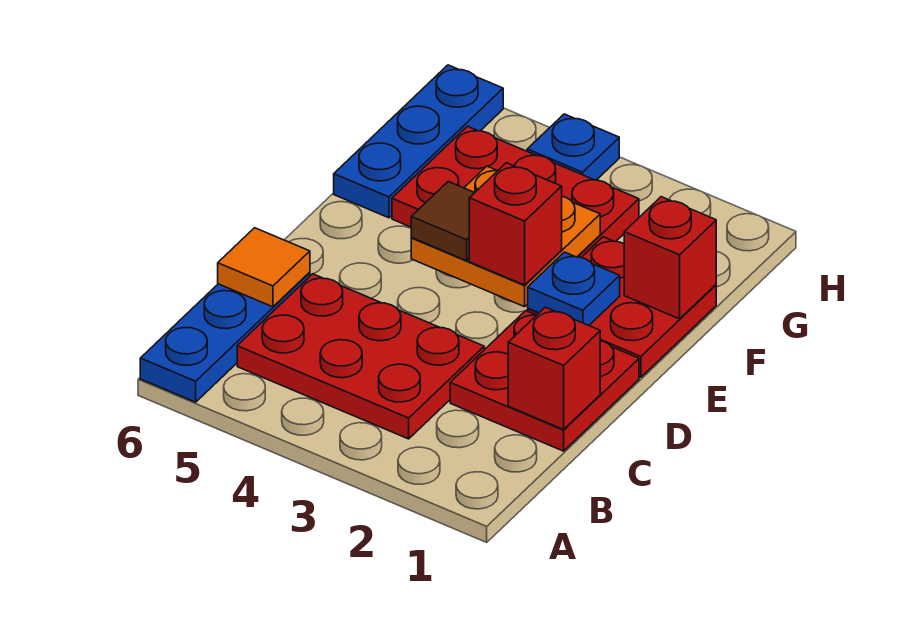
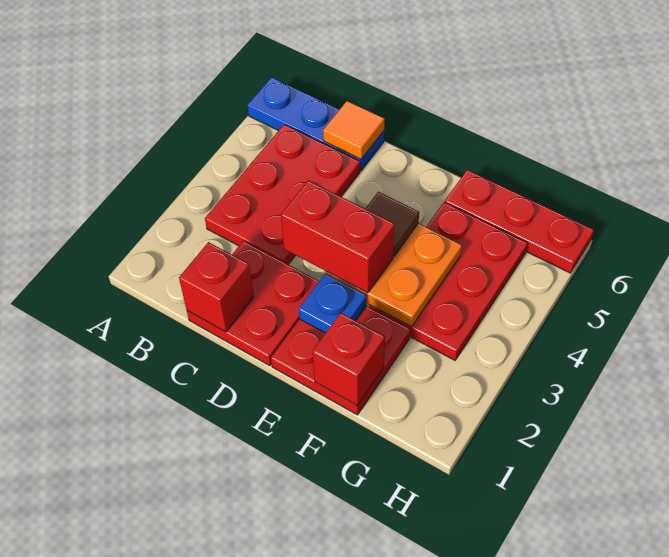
red brick E3 level 3 -> red brick D3:E3 level 3
blue plate F6:H6 level 1 -> red plate F6:H6 level 1
blue plate H4 level 1 -> none

